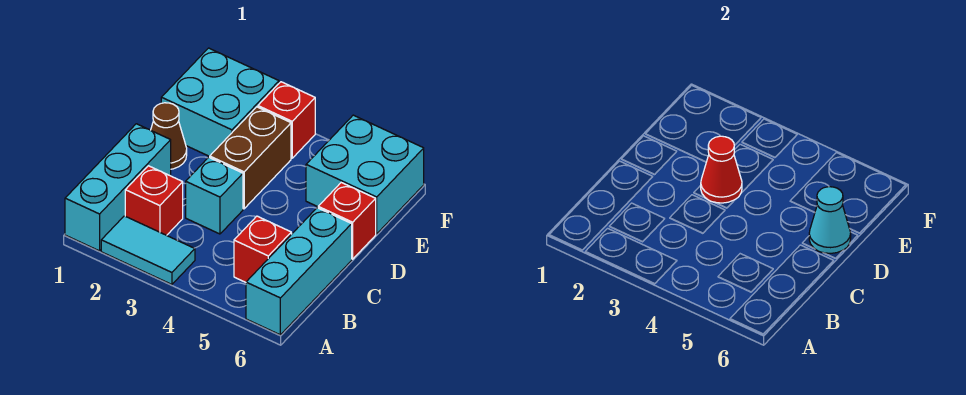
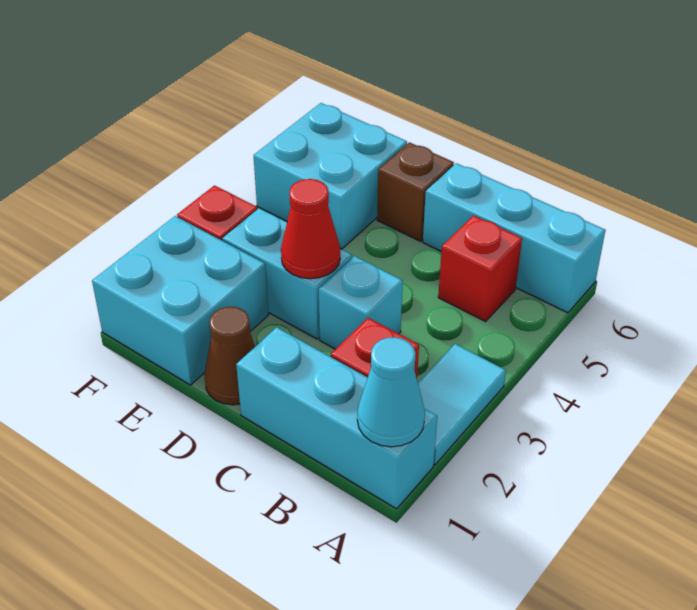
brown brick D3:E3 level 1 -> cyan brick D3:E3 level 1
red brick D6 level 1 -> brown brick D6 level 1
cyan cone D6 level 2 -> cyan cone A1 level 2

